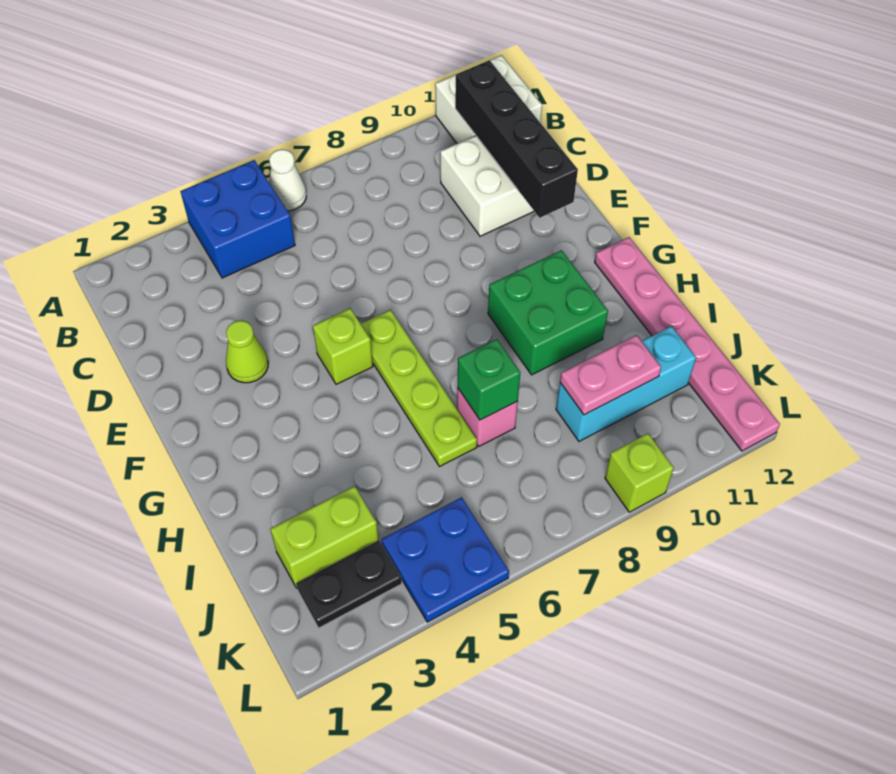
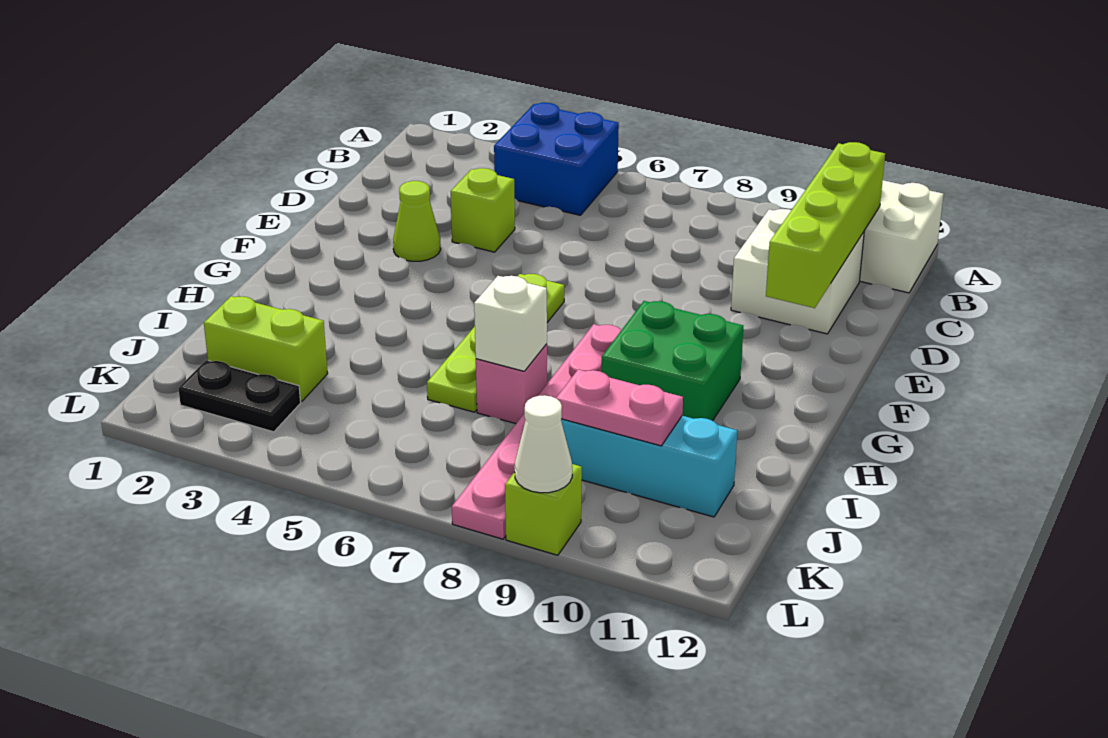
white cone A6 level 1 -> white cone L9 level 2
black brick B11:E11 level 2 -> lime brick B11:E11 level 2
lime brick F5 level 1 -> lime brick D4 level 1
pink plate G12:L12 level 1 -> pink plate G8:L8 level 1
green brick I7 level 2 -> white brick I7 level 2
blue plate K4:L5 level 1 -> none

